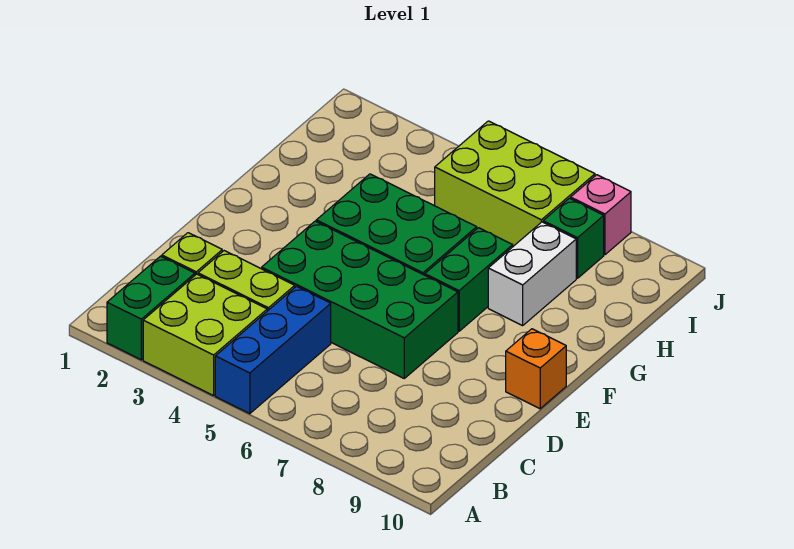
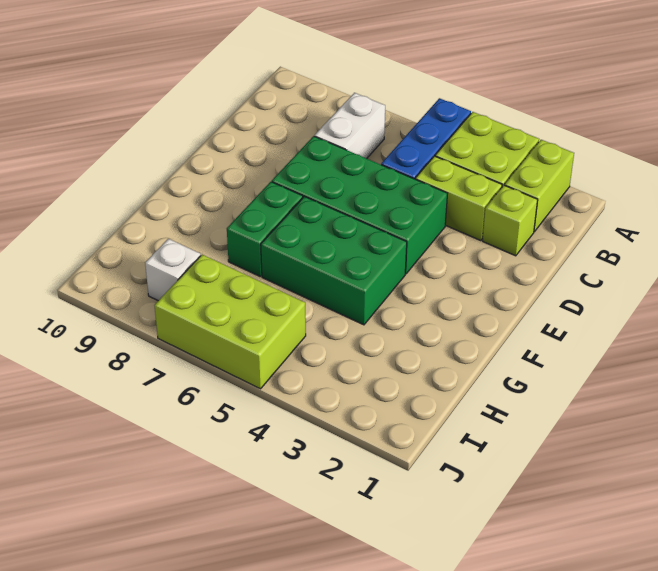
green brick A2:B2 level 1 -> lime brick A2:B2 level 1
orange brick E10 level 1 -> none
white brick G8:H8 level 1 -> white brick B7:C7 level 1
green brick I8 level 1 -> white brick I8 level 1
pink brick J8 level 1 -> none

